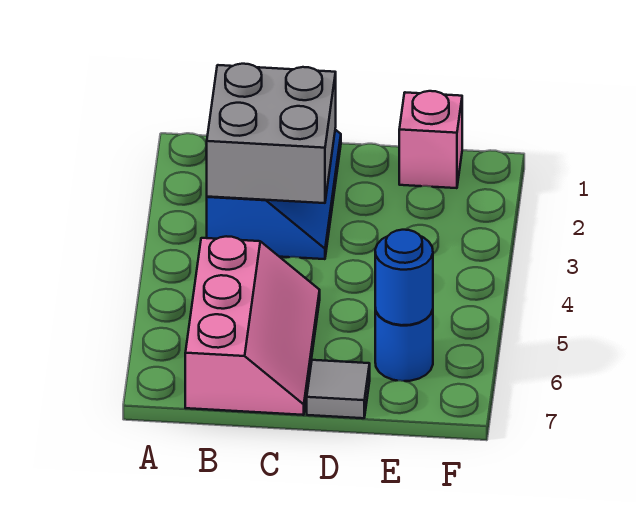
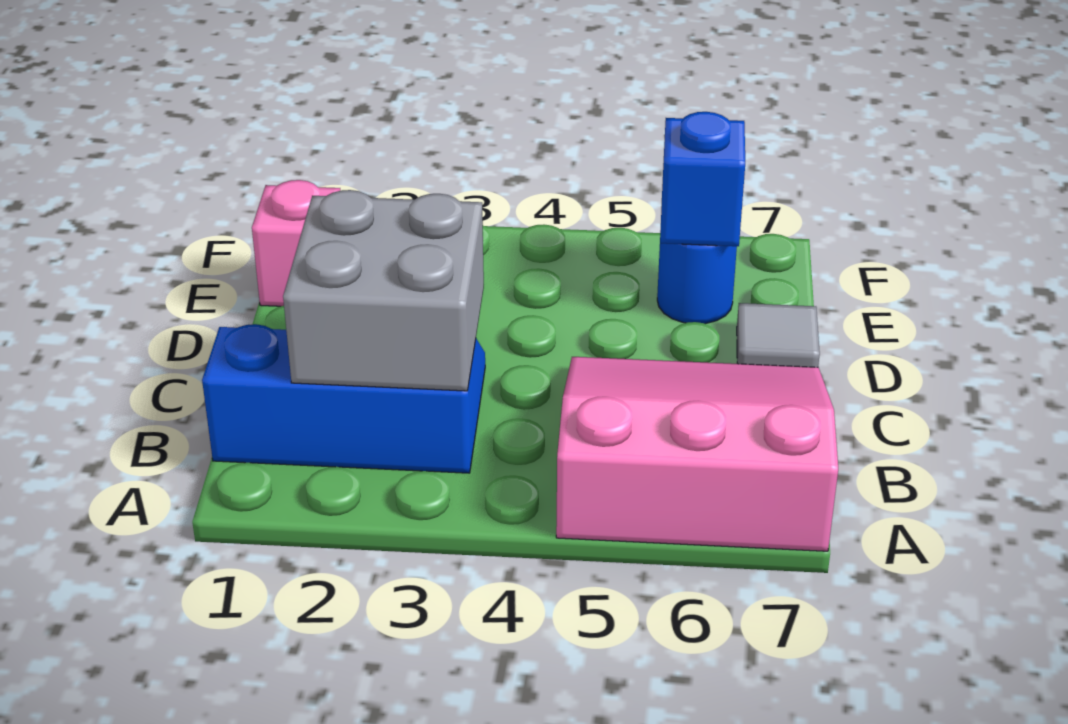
pink slope B5:C7 level 1 top B -> pink slope A5:C7 level 1 top A
blue round brick E6 level 2 -> blue brick E6 level 2

